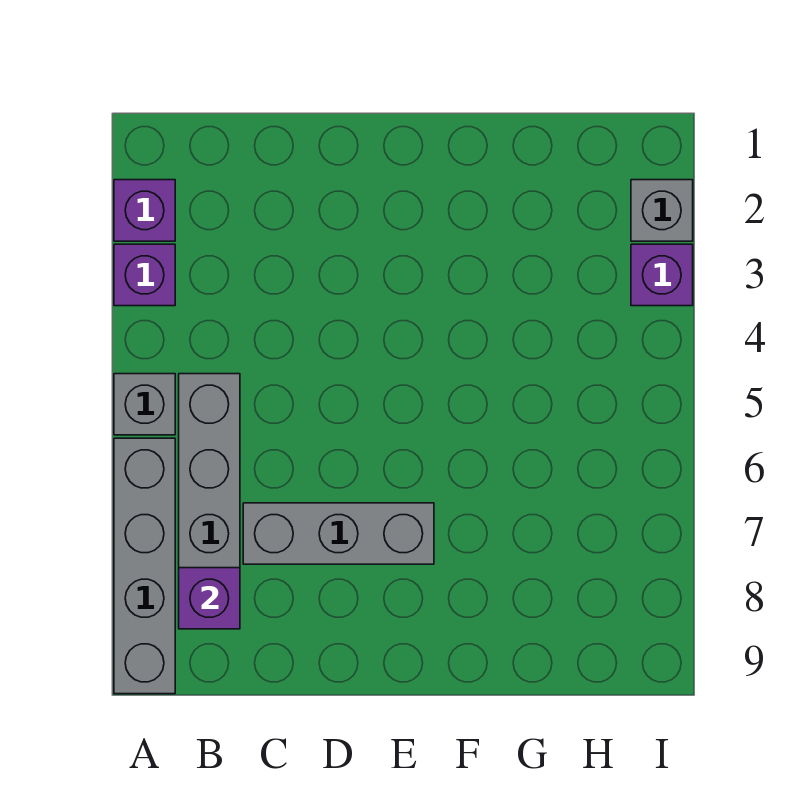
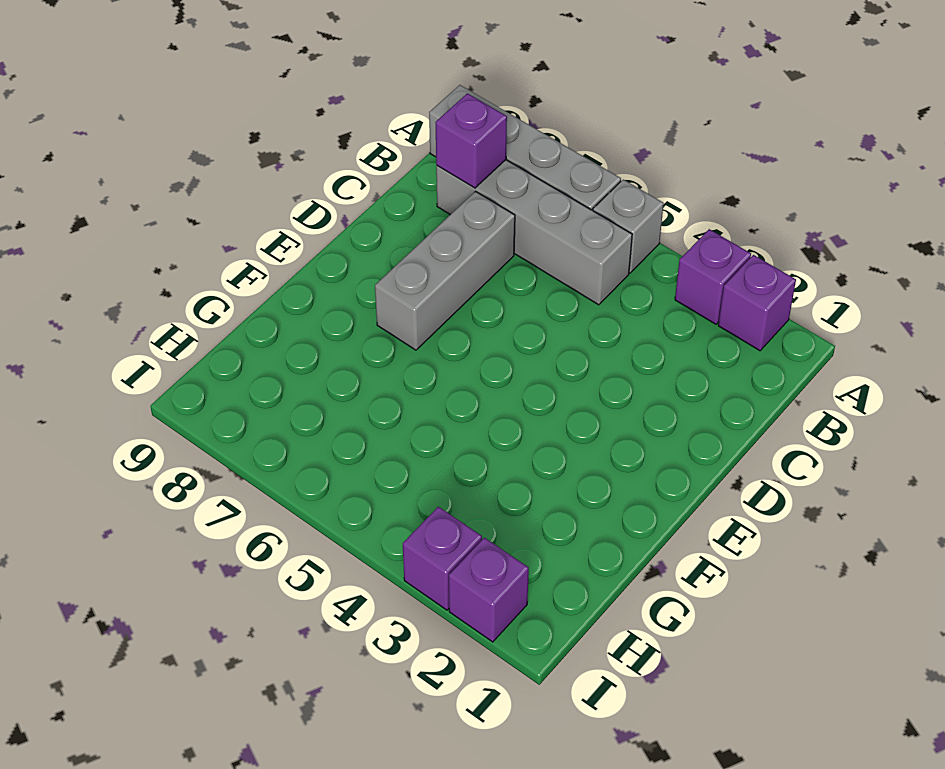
grey brick I2 level 1 -> purple brick I2 level 1

